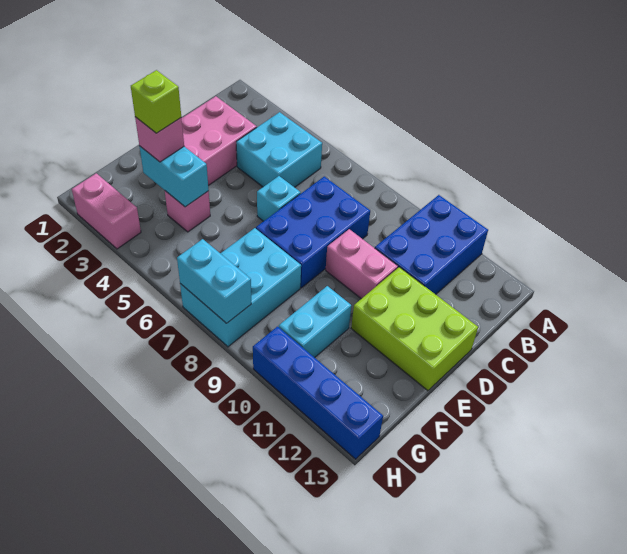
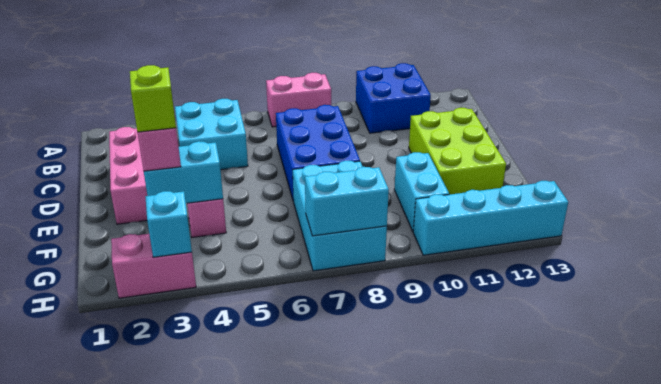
blue brick A10:C11 level 1 -> blue brick A10:B11 level 1
cyan brick D6 level 1 -> cyan brick H3 level 2
pink brick D9:D10 level 1 -> pink brick A7:A8 level 1
lime brick D11:E13 level 1 -> lime brick D11:F12 level 1
blue brick H10:H13 level 1 -> cyan brick H10:H13 level 1

